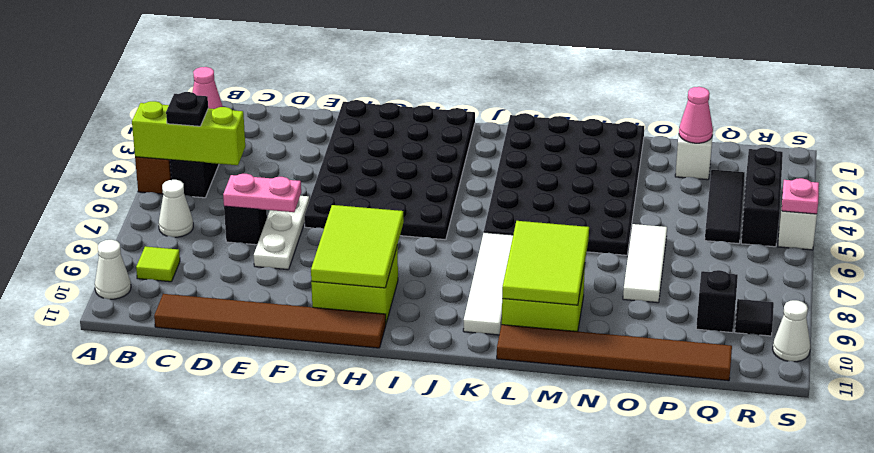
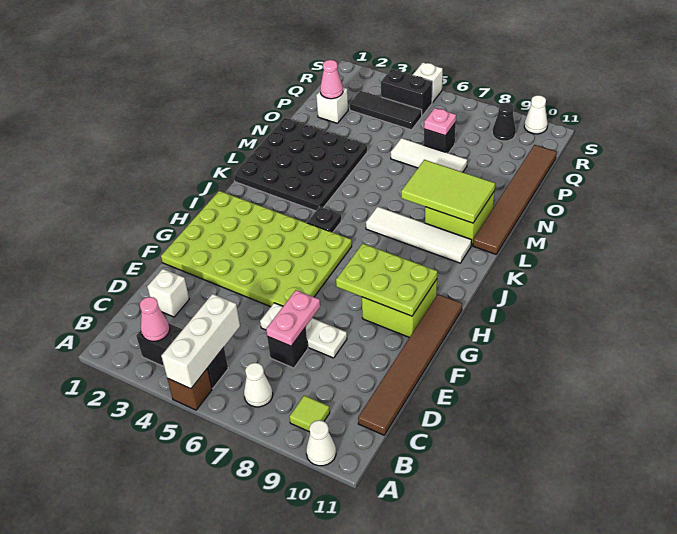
lime brick A5:C5 level 2 -> white brick A5:C5 level 2
black plate B5 level 3 -> black plate J5 level 1
none -> white brick D2 level 1
black plate F1:I6 level 1 -> lime plate F1:I6 level 1
lime tile G8:H10 level 2 -> lime plate G8:H10 level 2
black plate K1:N6 level 1 -> black plate K1:N4 level 1
black brick Q9 level 1 -> black brick P7 level 1
black brick R3:R5 level 1 -> black brick R4:R5 level 1
black tile R9 level 1 -> black cone R9 level 1
pink plate S5 level 2 -> pink plate P7 level 2

